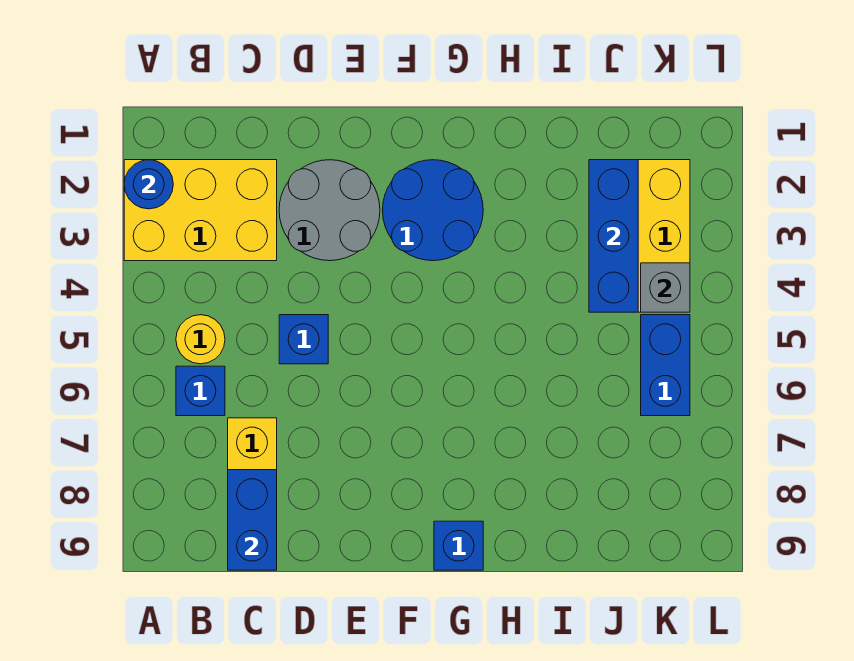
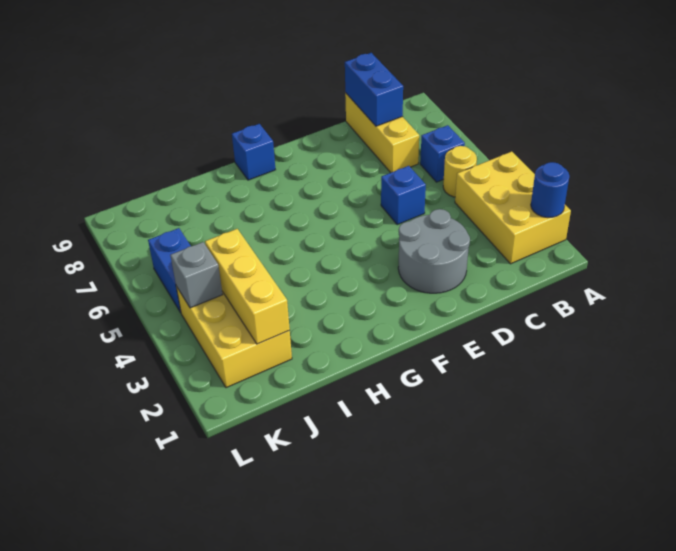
yellow brick A2:C3 level 1 -> yellow brick A2:B4 level 1
blue round brick F2:G3 level 1 -> none
blue brick J2:J4 level 2 -> yellow brick J2:J4 level 2

